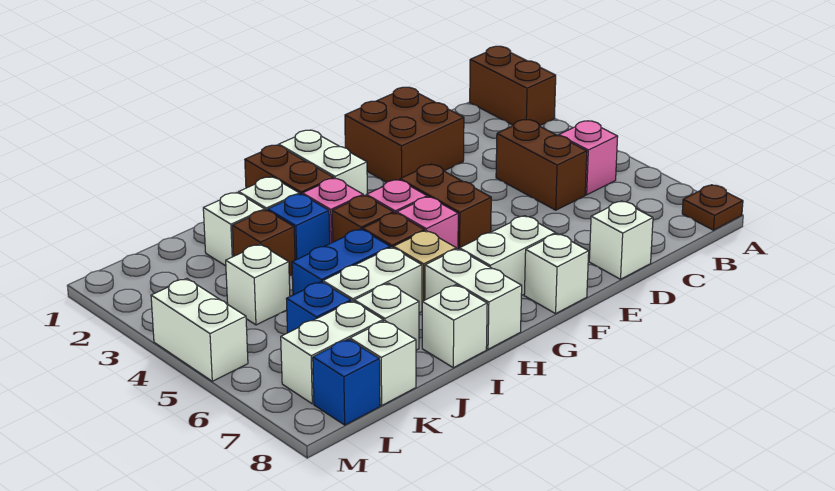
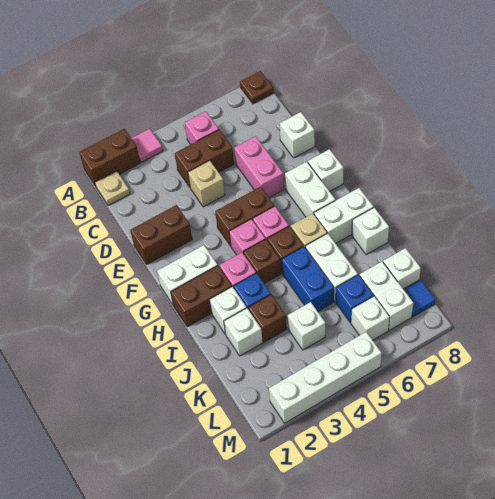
none -> pink tile A3 level 1
none -> tan plate B1 level 1
brown brick D1:E2 level 1 -> brown brick E1:E2 level 1
none -> tan brick D4 level 1
none -> pink brick D6:E6 level 1
white brick J7 level 1 -> white brick L6 level 1
blue brick L8 level 1 -> blue tile L8 level 1
white brick M4:M5 level 1 -> white brick M2:M5 level 1

